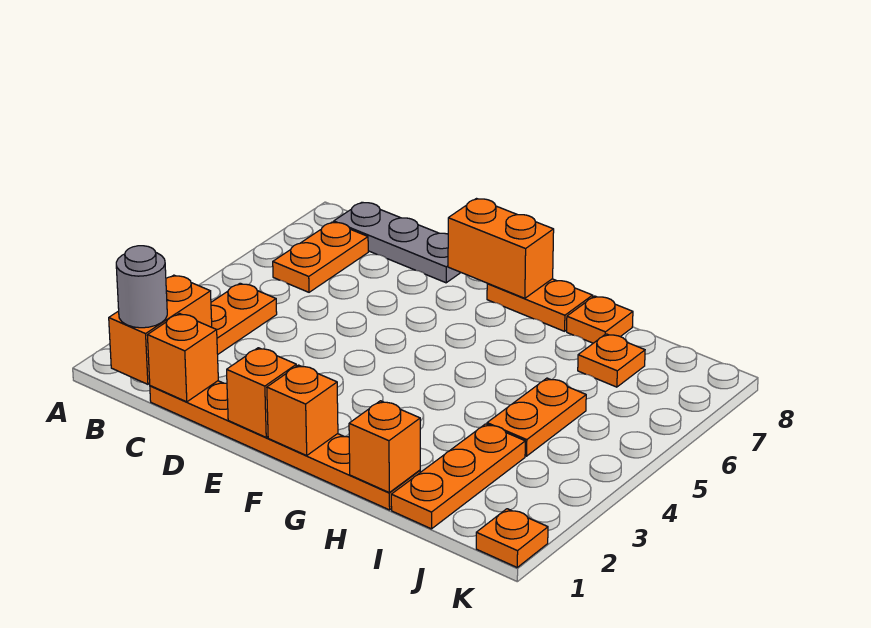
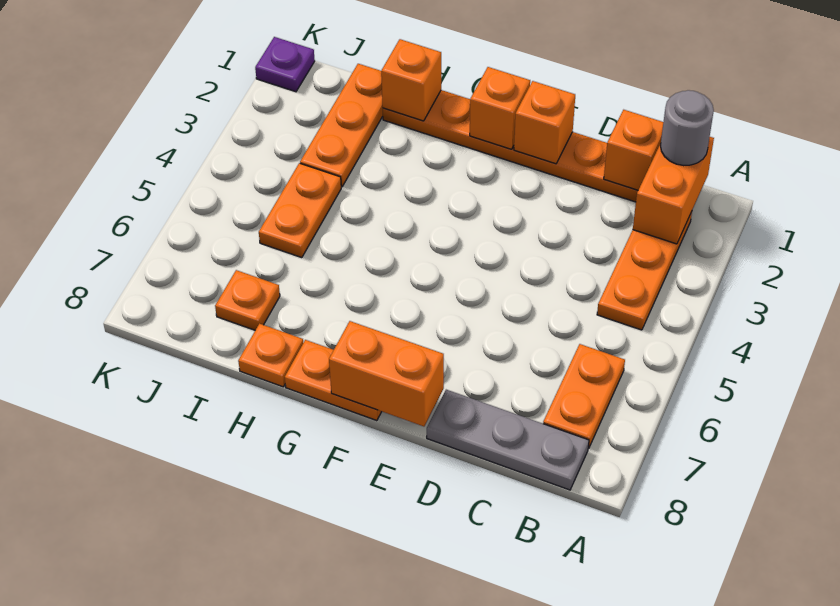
orange plate K1 level 1 -> purple plate K1 level 1

